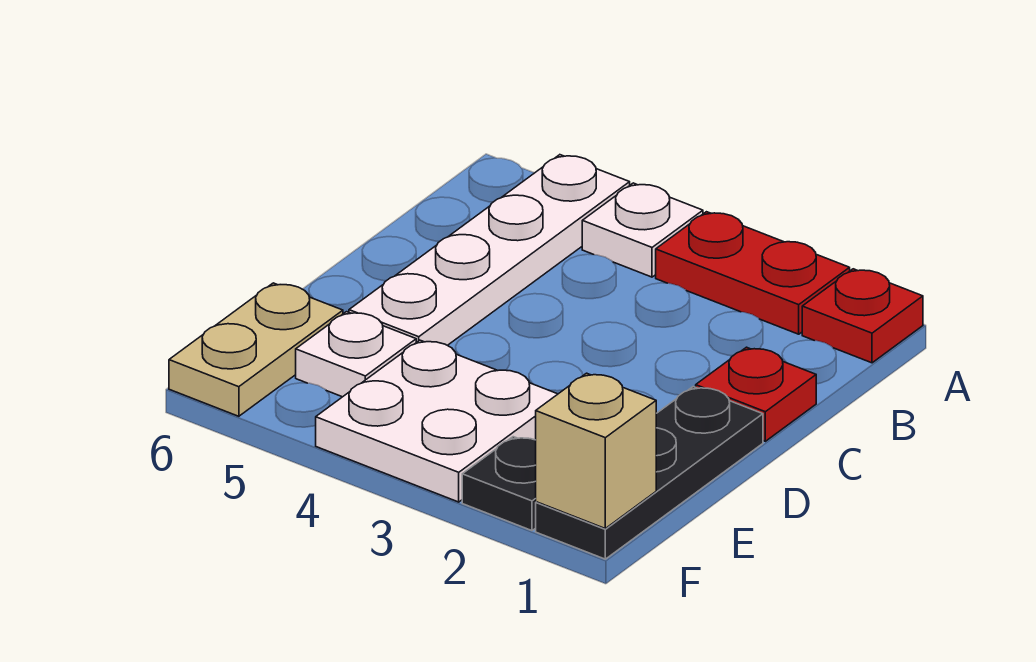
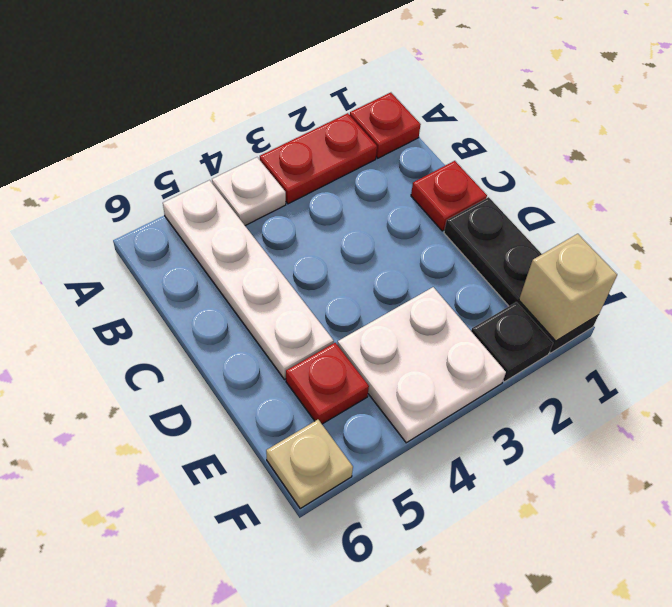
white plate E5 level 1 -> red plate E5 level 1
tan plate E6:F6 level 1 -> tan plate F6 level 1

